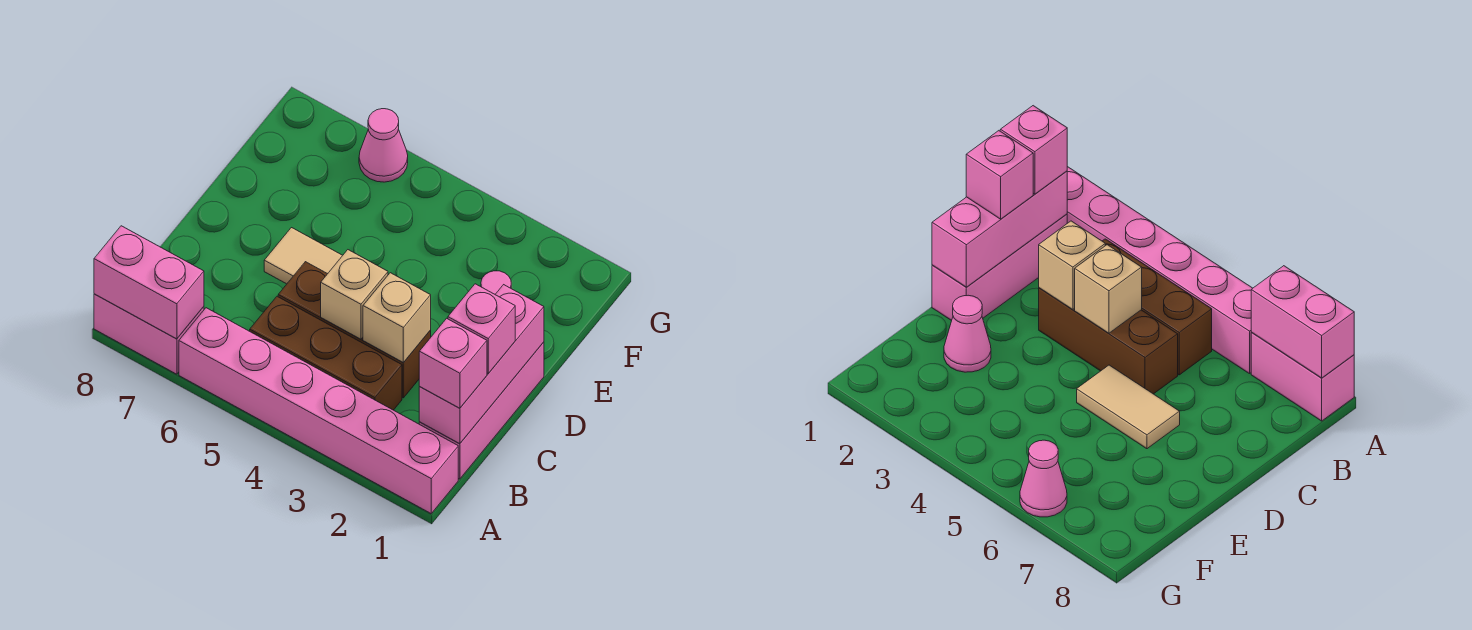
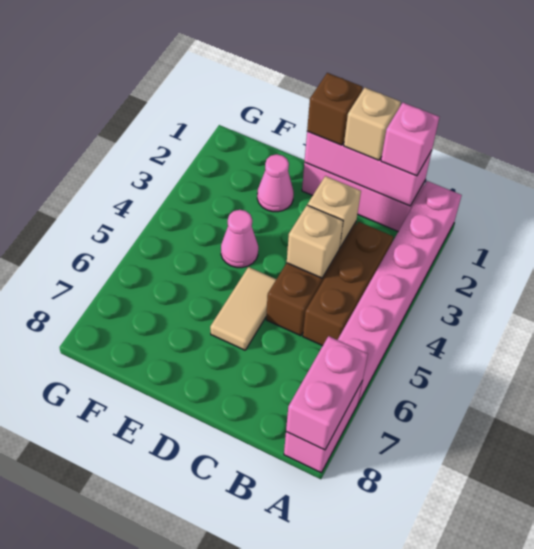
pink brick C1 level 3 -> tan brick C1 level 3
none -> brown brick D1 level 3
pink cone G6 level 1 -> pink cone E4 level 1

